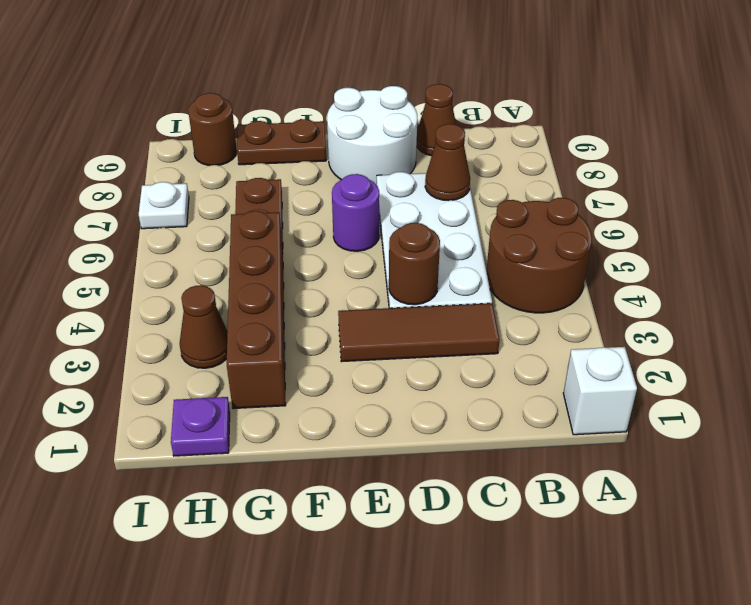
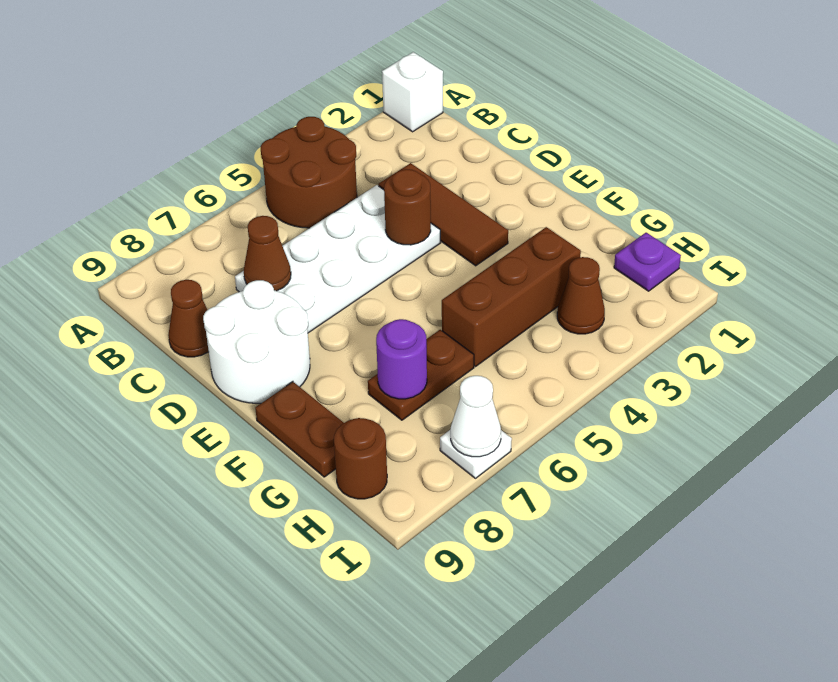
purple round brick E6 level 1 -> purple round brick G7 level 2
brown brick G2:G5 level 1 -> brown brick G3:G5 level 1
none -> white cone I7 level 2

